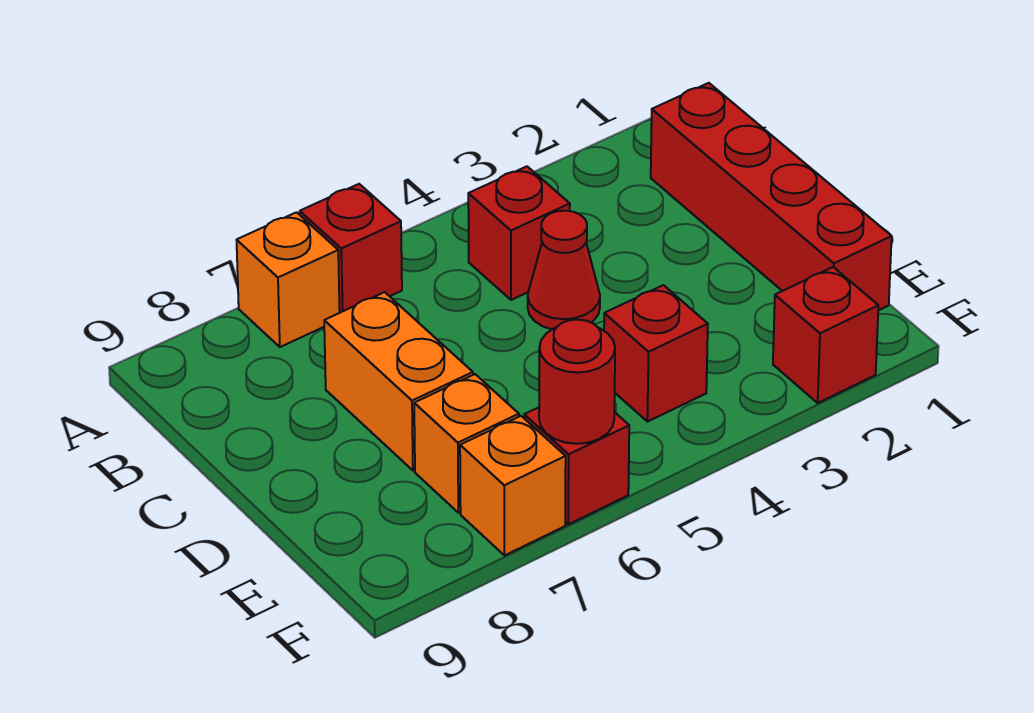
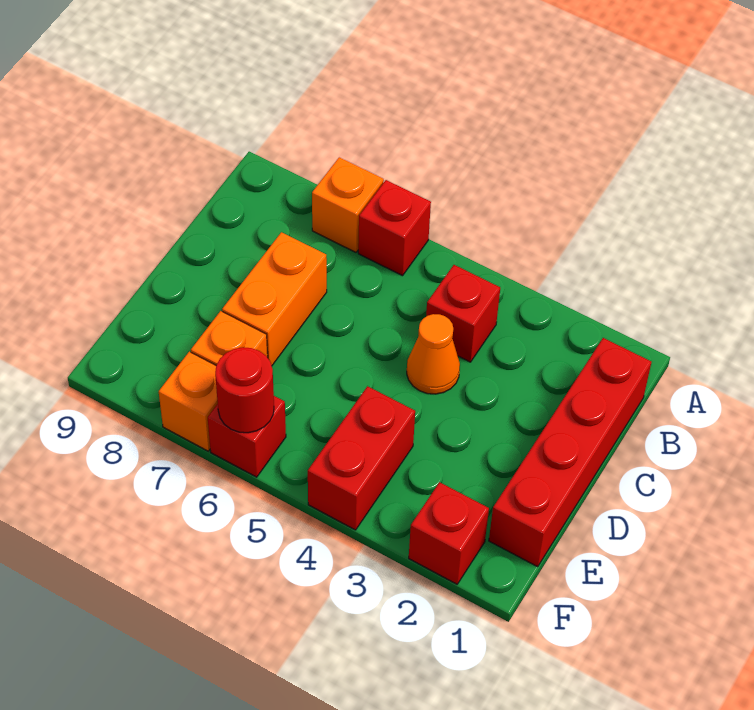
red cone C4 level 1 -> orange cone C4 level 1
red brick E4 level 1 -> red brick E4:F4 level 1

